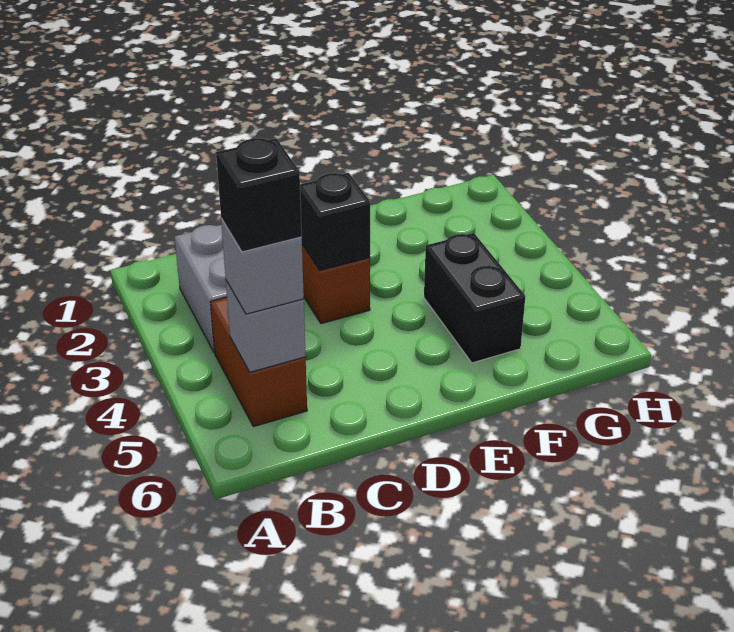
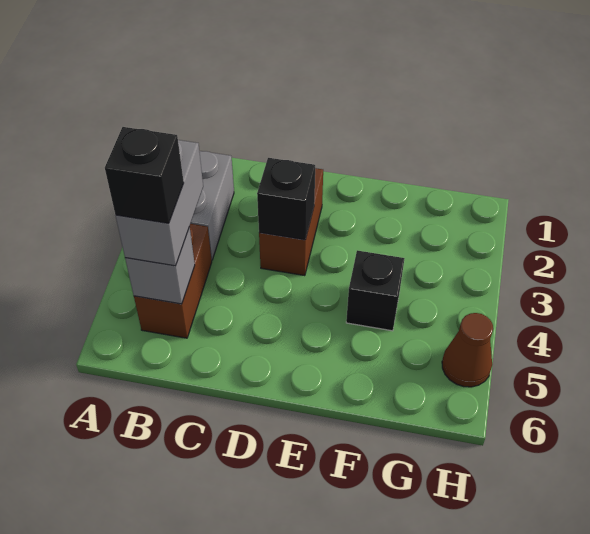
grey brick B5 level 3 -> grey brick B4:B5 level 3
black brick F4:F5 level 1 -> black brick F4 level 1
none -> brown cone H5 level 1

